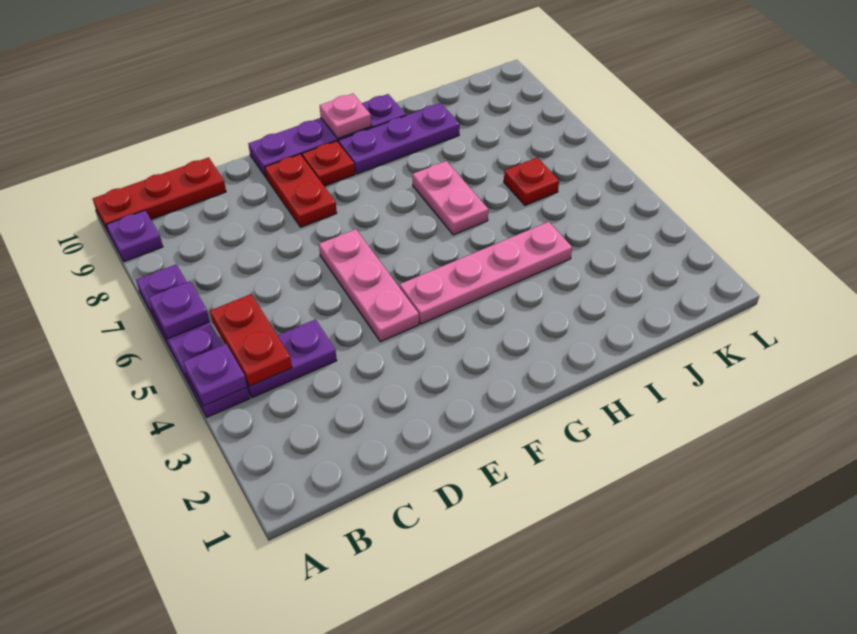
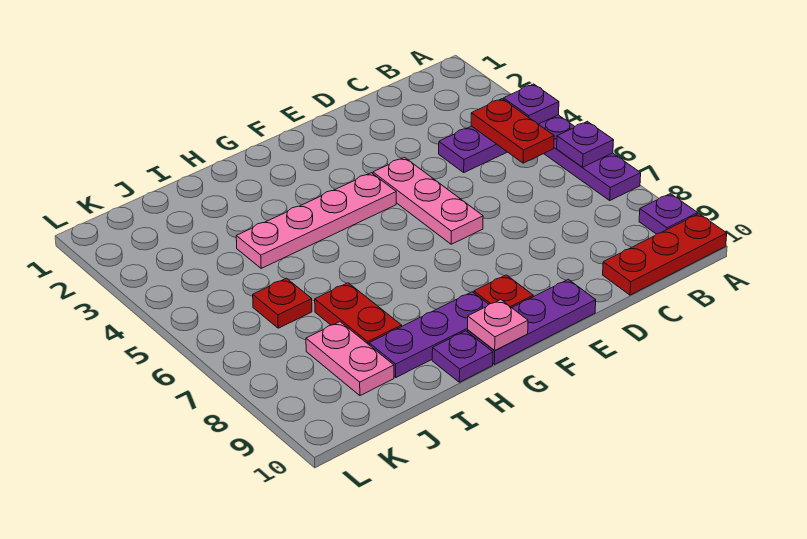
red plate E8:E9 level 1 -> red plate I7:I8 level 1
pink plate H6:H7 level 1 -> pink plate J8:J9 level 1

